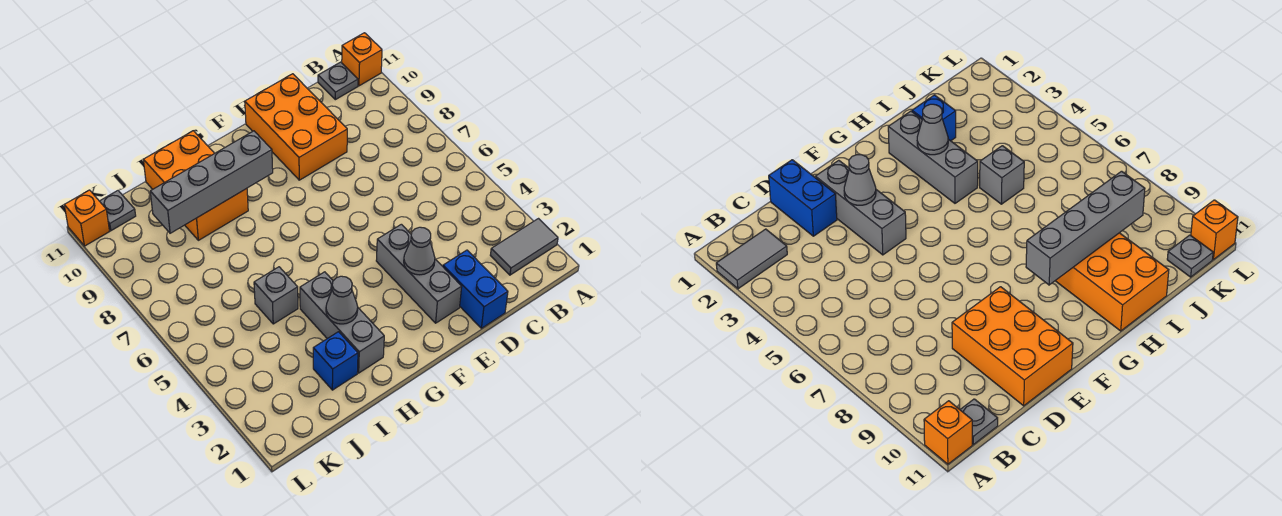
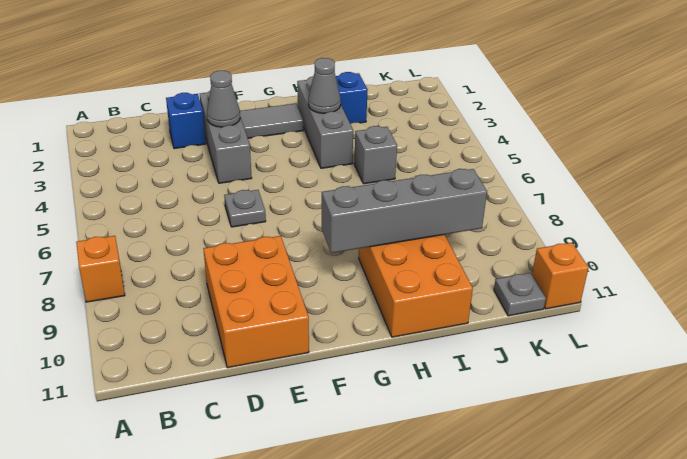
grey tile A2:B2 level 1 -> grey tile F2:G2 level 1
orange brick A11 level 1 -> orange brick A8 level 1
grey plate B11 level 1 -> grey plate E6 level 1
blue brick D1:D2 level 1 -> blue brick D2 level 1

